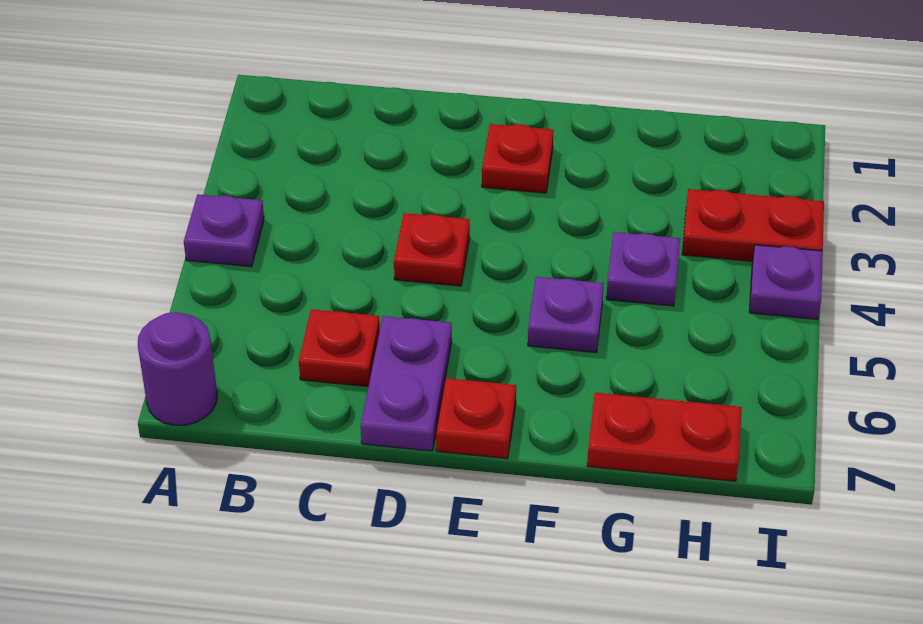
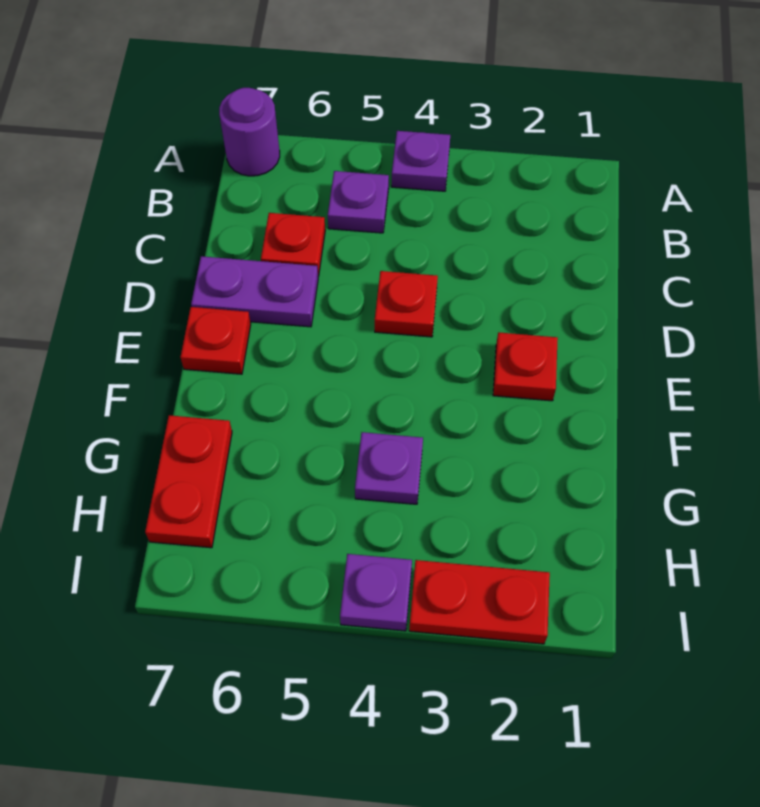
purple plate F5 level 1 -> purple plate B5 level 1
red plate H3:I3 level 1 -> red plate I2:I3 level 1

